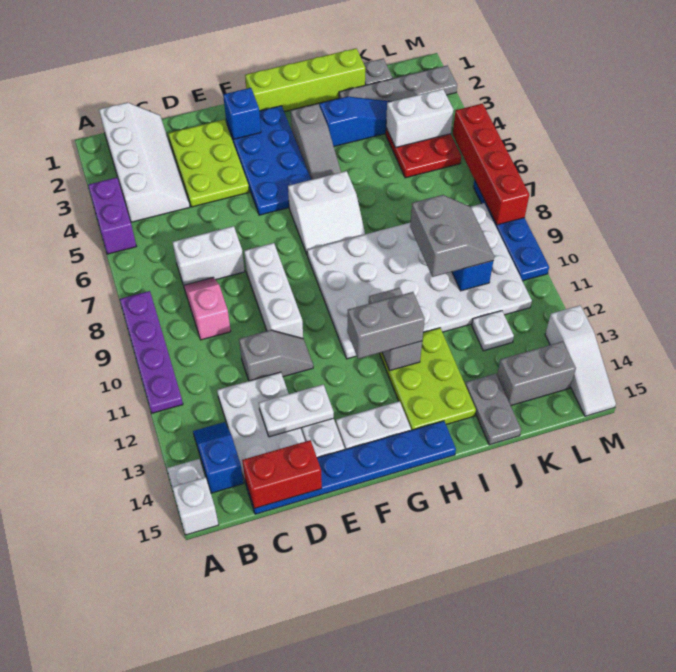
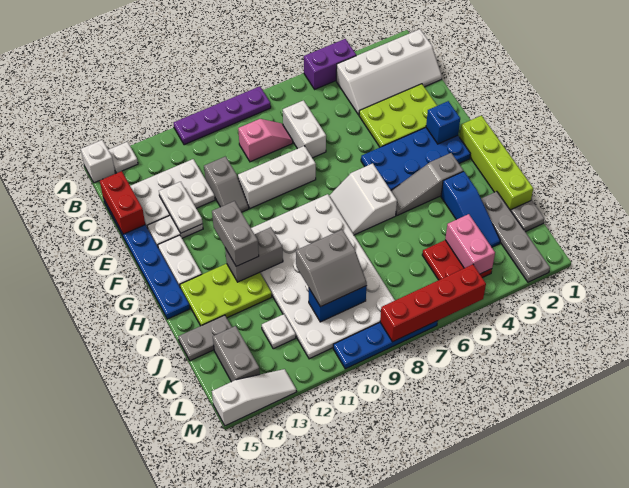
blue slope B13:B14 level 1 top 14 -> none
white brick K4:L4 level 2 -> pink brick K4:L4 level 2
white slope M13:M15 level 1 top 13 -> white slope M13:M15 level 1 top 15

